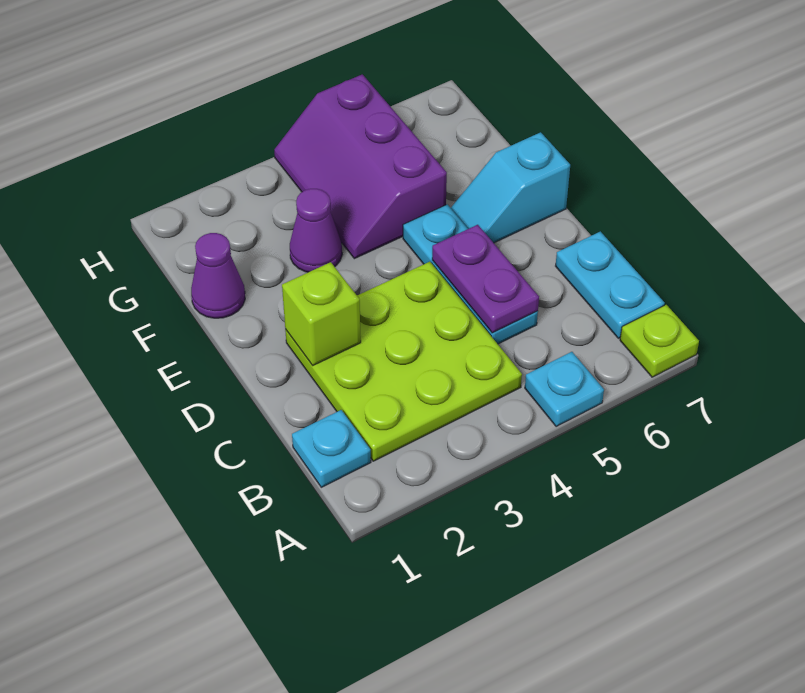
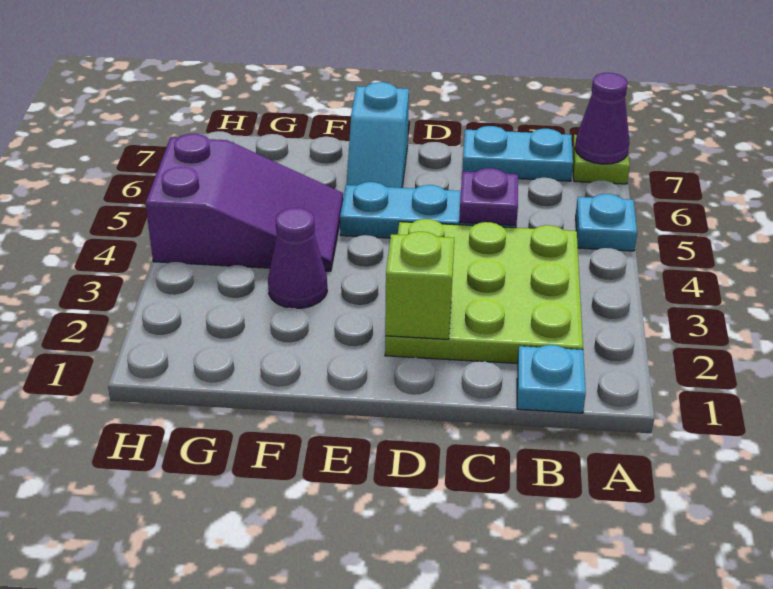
purple plate C5:D5 level 2 -> purple plate C5 level 2
purple cone F1 level 1 -> purple cone A7 level 2
purple slope F4:H5 level 1 top 5 -> purple slope F4:H5 level 1 top H

